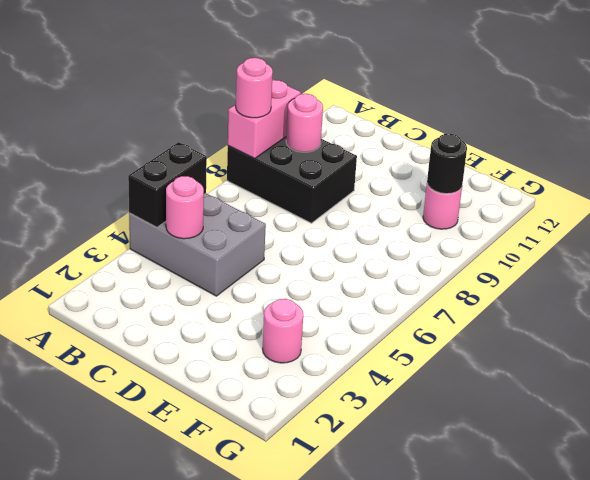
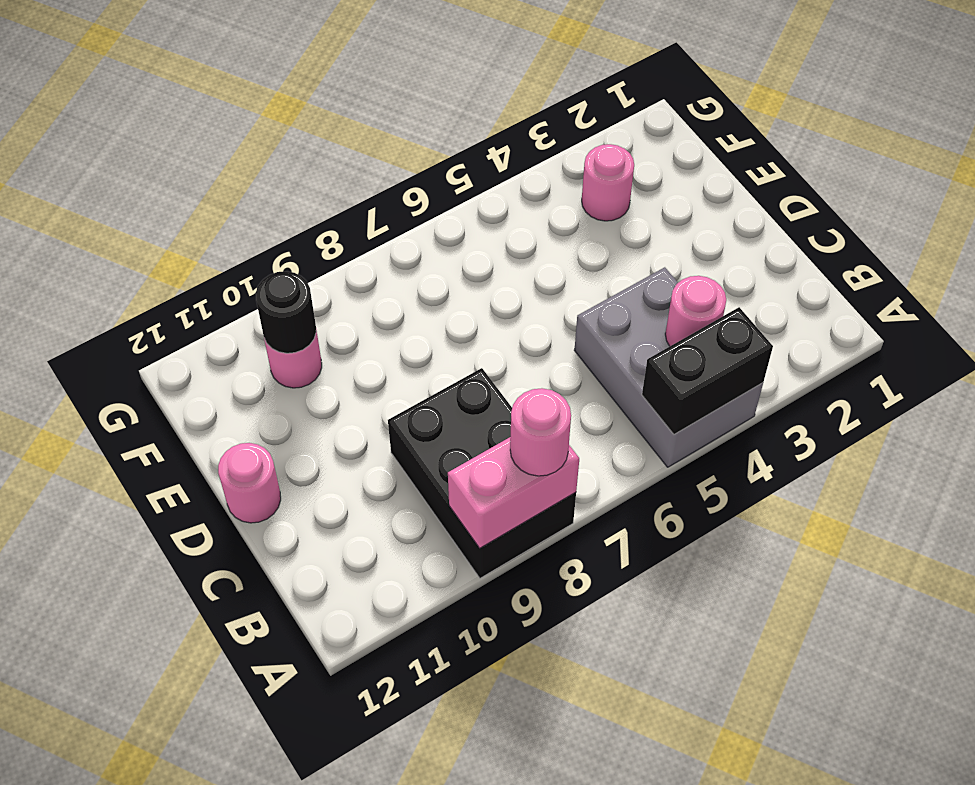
pink round brick B9 level 2 -> pink round brick D12 level 1

